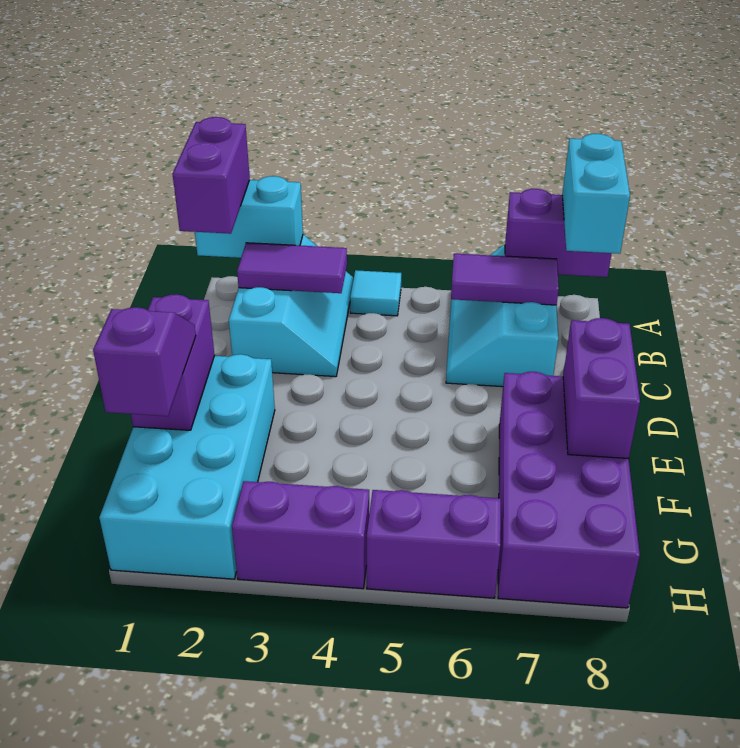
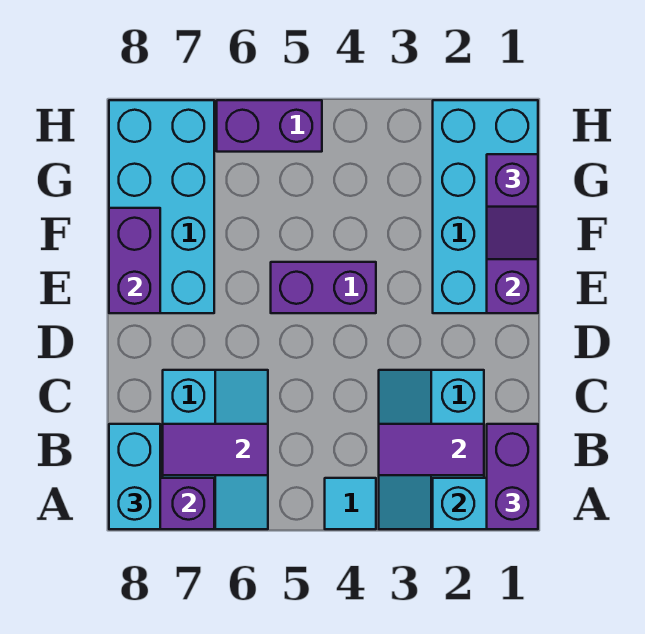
purple brick E7:H8 level 1 -> cyan brick E7:H8 level 1
purple brick H3:H4 level 1 -> purple brick E4:E5 level 1

